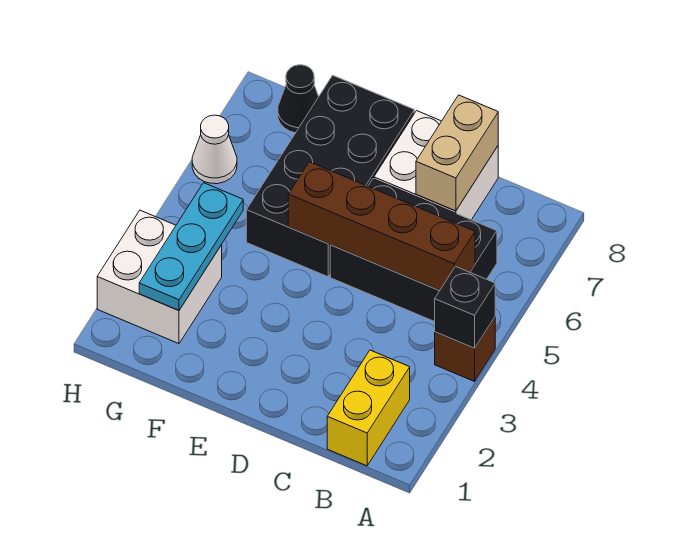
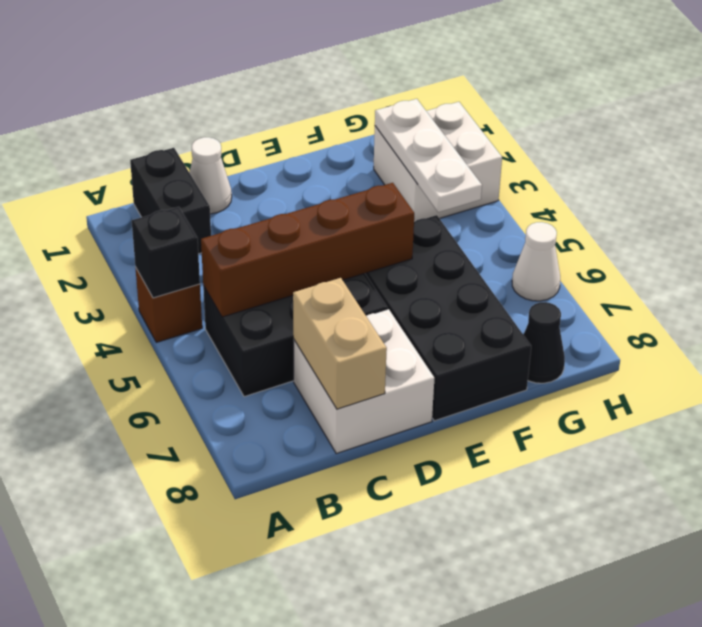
yellow brick B1:B2 level 1 -> black brick B1:B2 level 1
none -> white cone C1 level 1
cyan plate G2:G4 level 2 -> white plate G2:G4 level 2

